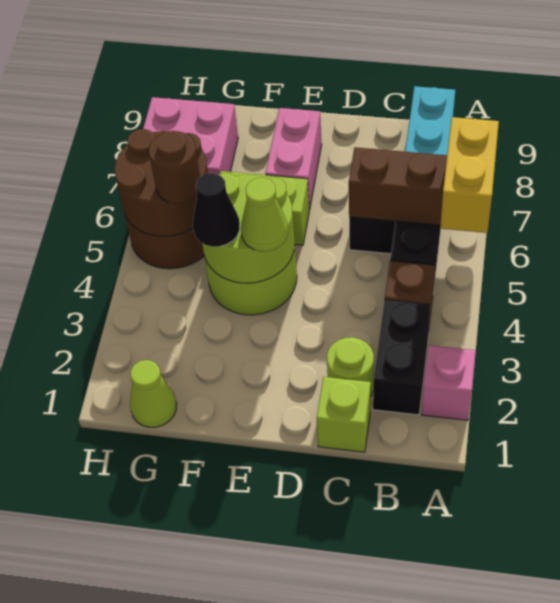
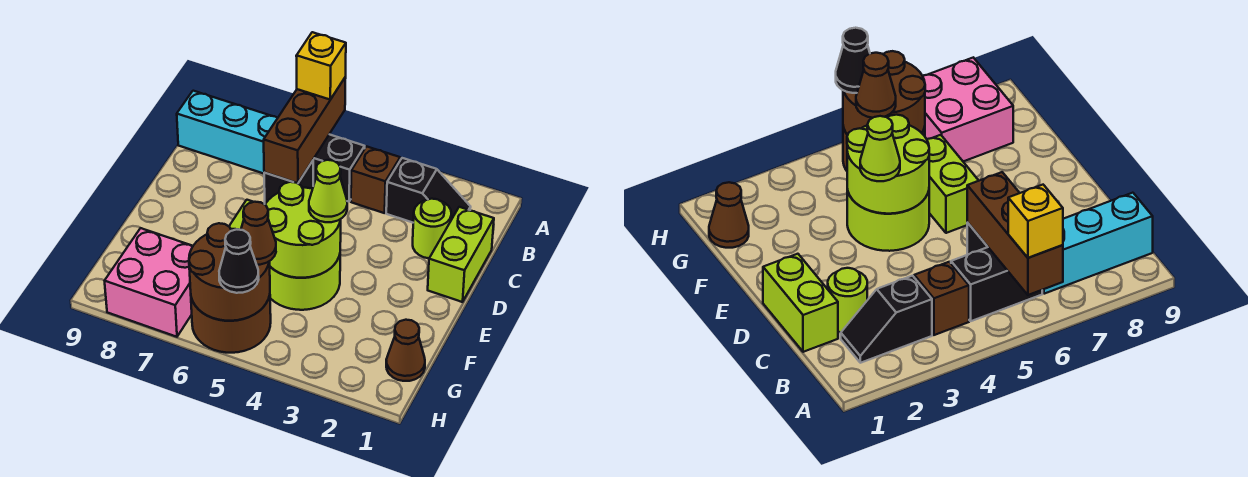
pink brick A2 level 1 -> none
yellow brick A5:A6 level 3 -> yellow brick A6 level 3
black brick B2:B3 level 1 -> black slope B2:B3 level 1 top 3
lime brick C1 level 1 -> lime brick C1:D1 level 1
pink brick E7:E8 level 1 -> none
black cone F4 level 3 -> black cone H5 level 3
lime cone G1 level 1 -> brown cone G1 level 1
brown round brick G5 level 3 -> brown cone G5 level 3

